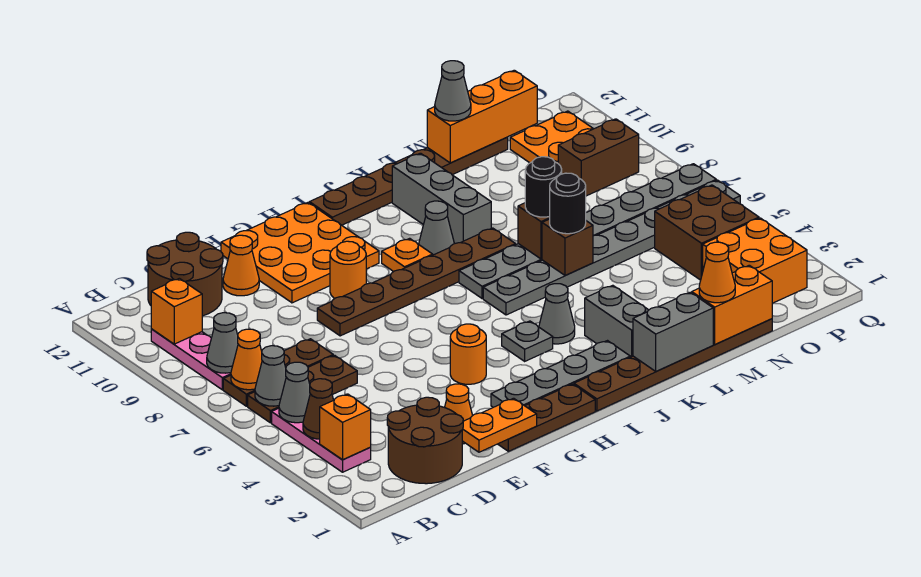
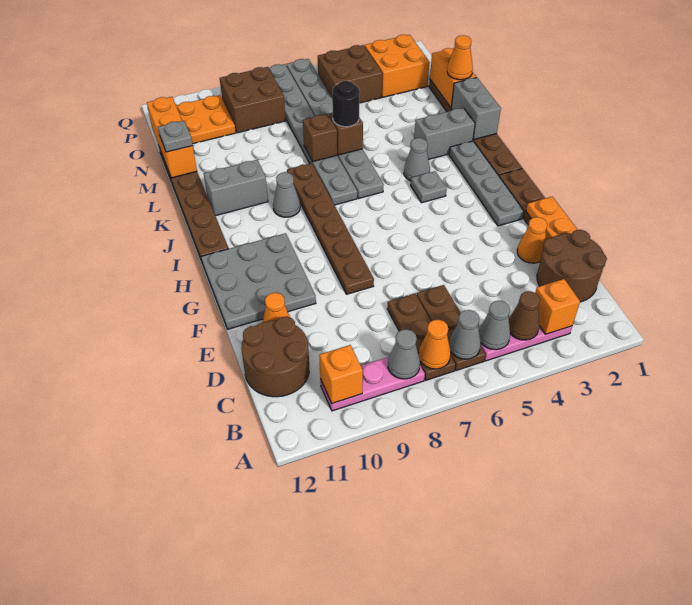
orange plate F10:H12 level 1 -> grey plate F10:H12 level 1
orange round brick G4 level 1 -> none
orange round brick G9 level 1 -> none
orange plate I9 level 1 -> none
grey brick K9:K11 level 1 -> grey brick K10:K11 level 1
black round brick L7 level 3 -> none
grey cone M12 level 3 -> grey plate M12 level 3
brown brick O9:P9 level 1 -> brown brick O8:P9 level 1

